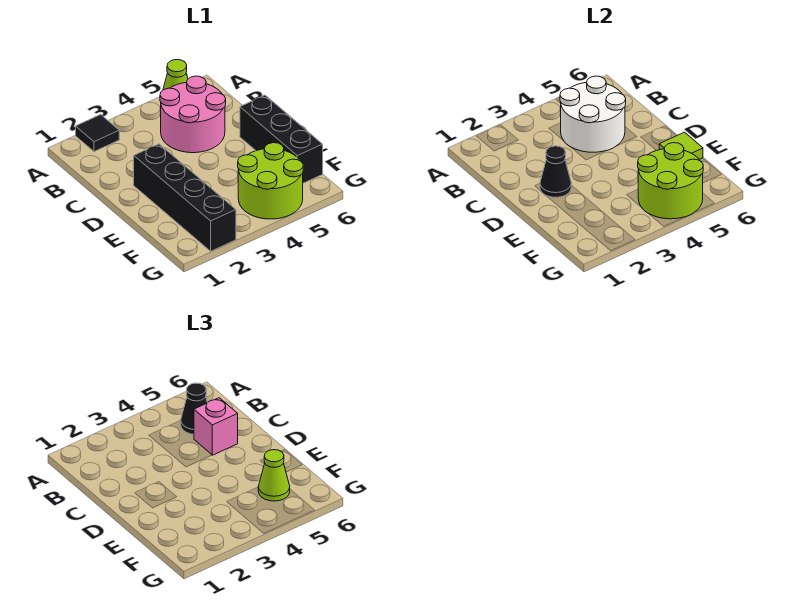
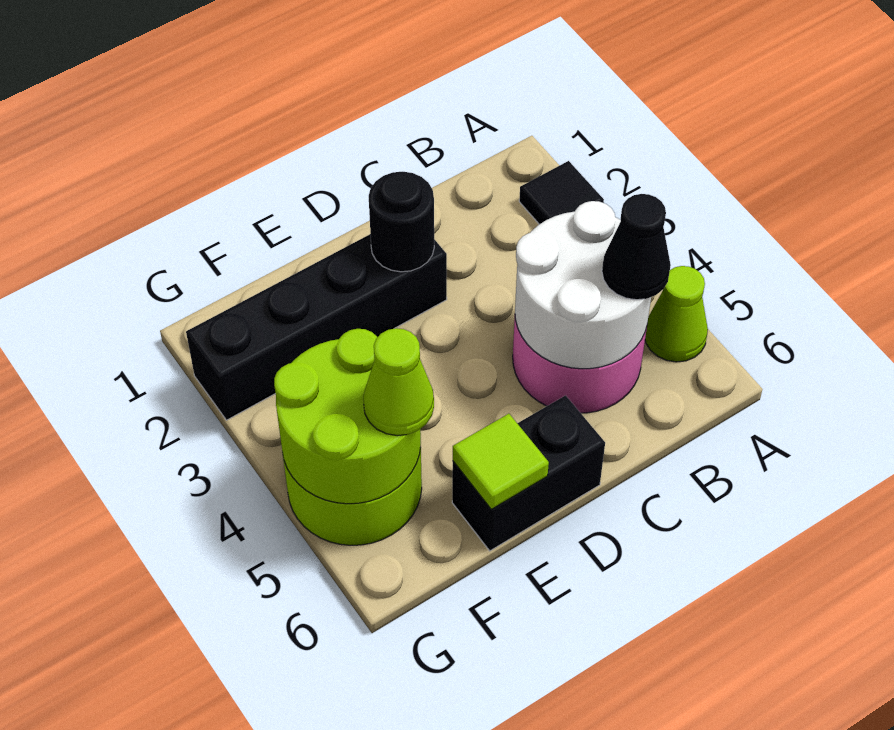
pink brick C5 level 3 -> none
black cone D2 level 2 -> black round brick D2 level 2
black brick D6:F6 level 1 -> black brick D6:E6 level 1

